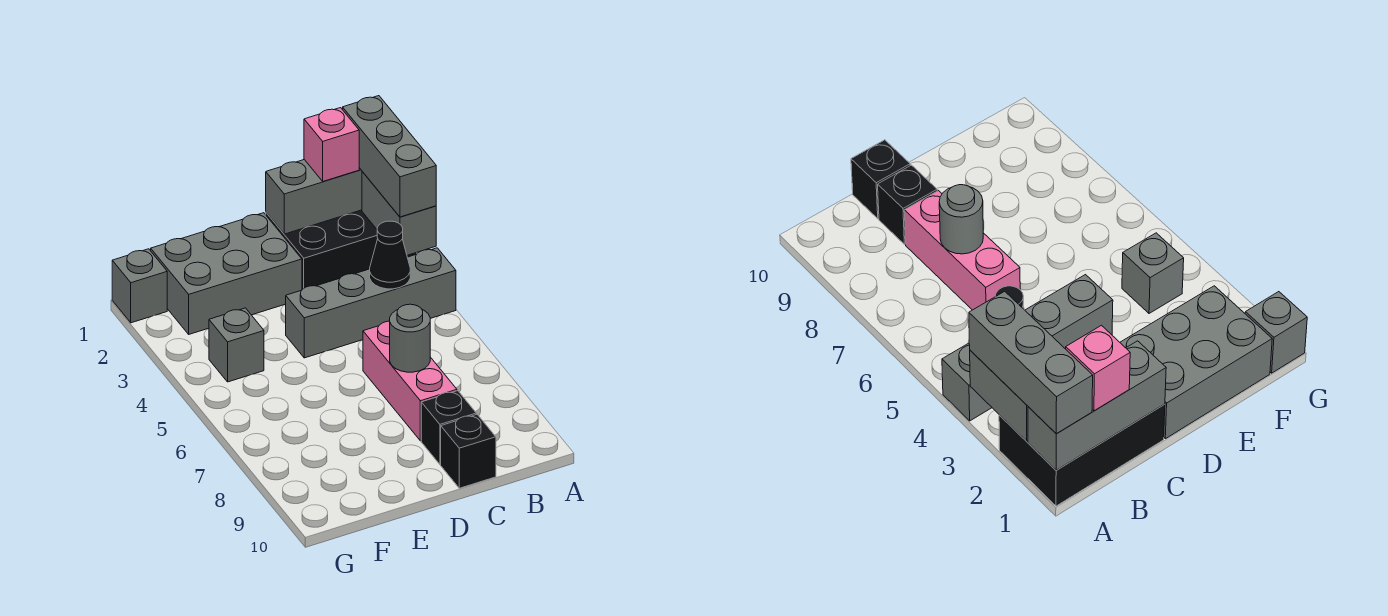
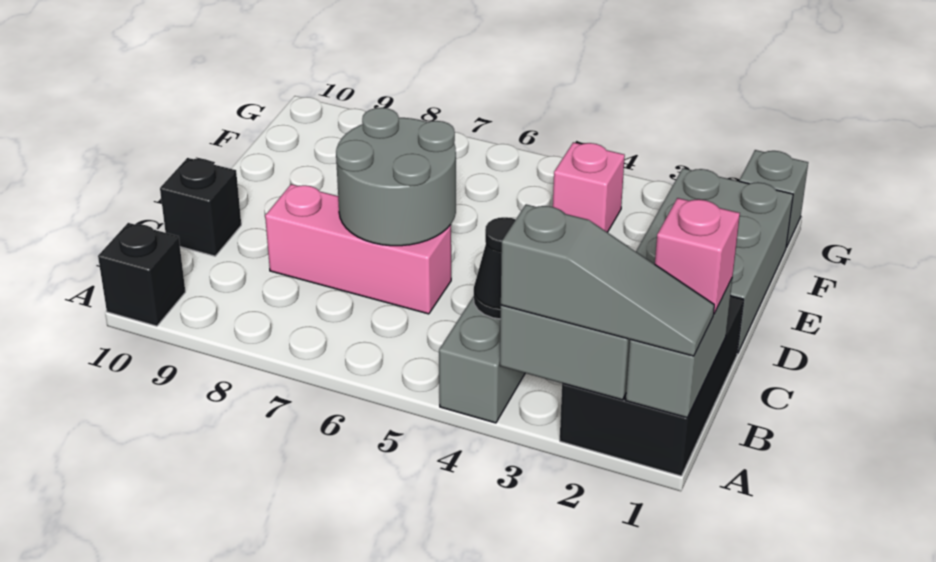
grey brick A1:C1 level 2 -> grey brick A1:B1 level 2
grey brick A1:A3 level 3 -> grey slope A1:A3 level 3 top 3
grey round brick C7 level 2 -> grey round brick C6:D7 level 2
black brick C9 level 1 -> black brick A10 level 1
grey brick F4 level 1 -> pink brick F4 level 1

